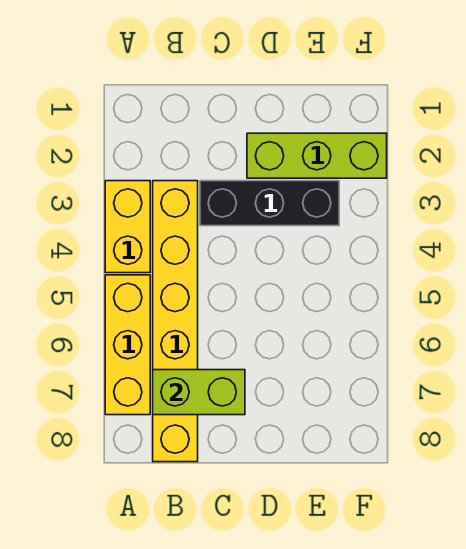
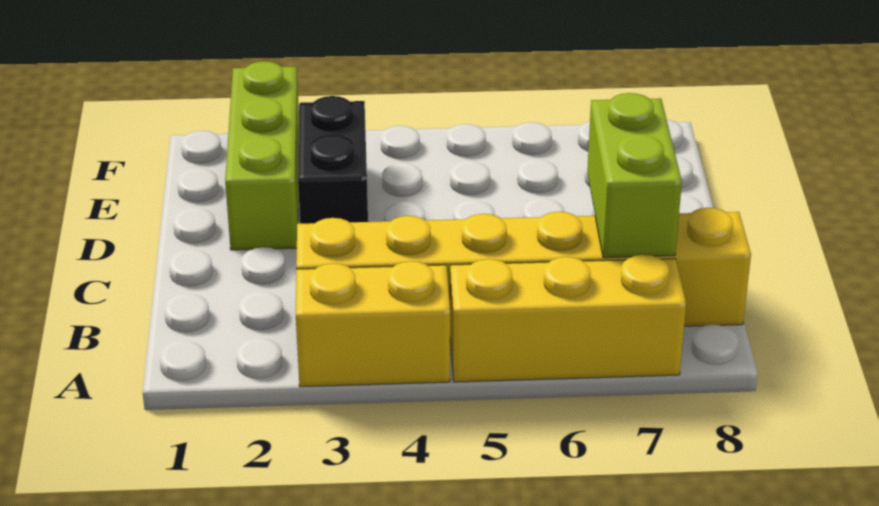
black brick C3:E3 level 1 -> black brick D3:E3 level 1

